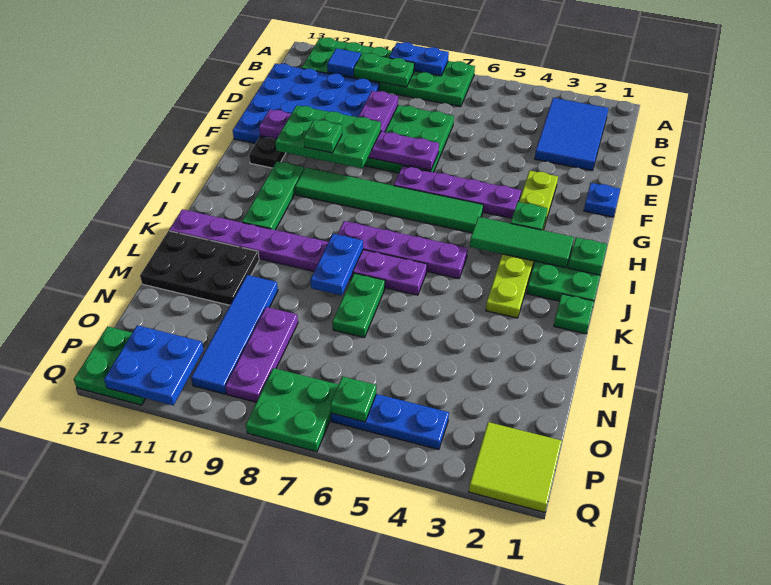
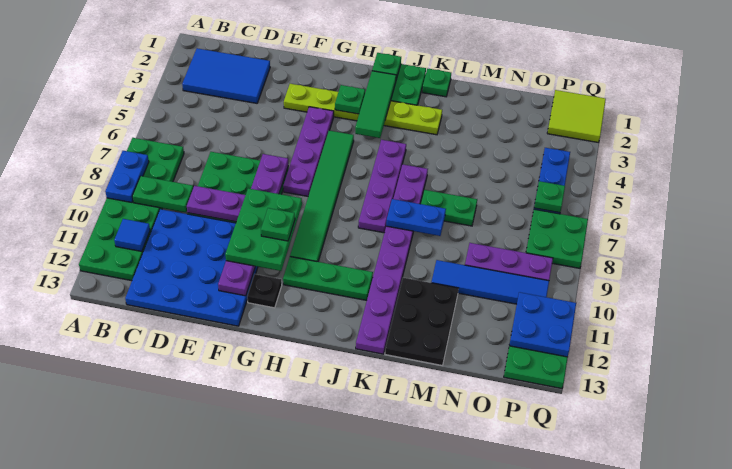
green plate B9:B10 level 2 -> green plate B9:C9 level 2
blue plate F1 level 1 -> none

